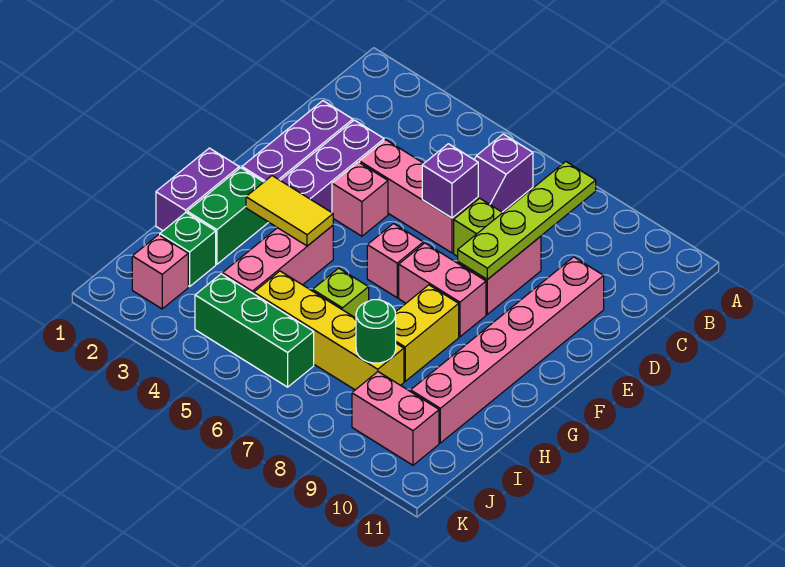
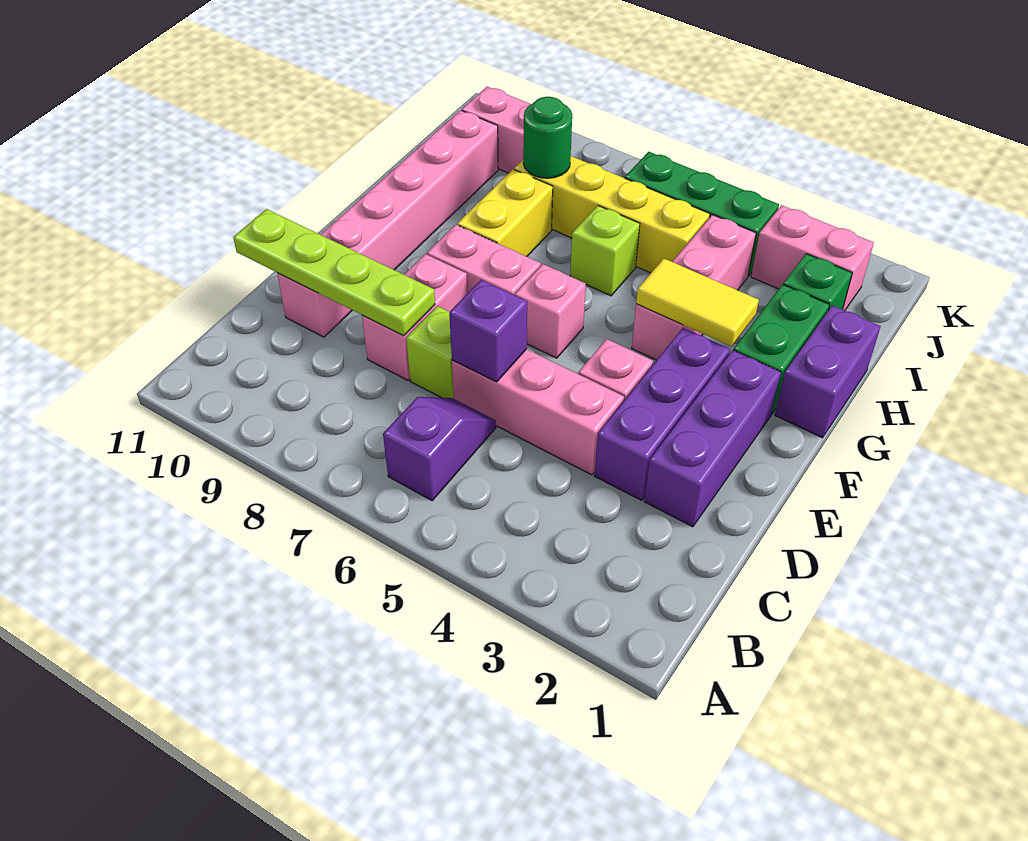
lime plate B8:E8 level 2 -> lime plate D8:D11 level 2
pink brick J2 level 1 -> pink brick J2:J3 level 1

